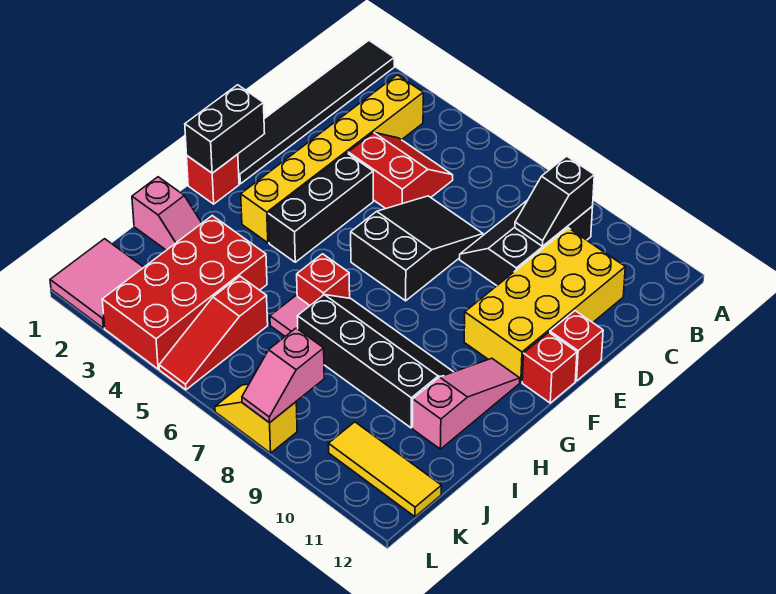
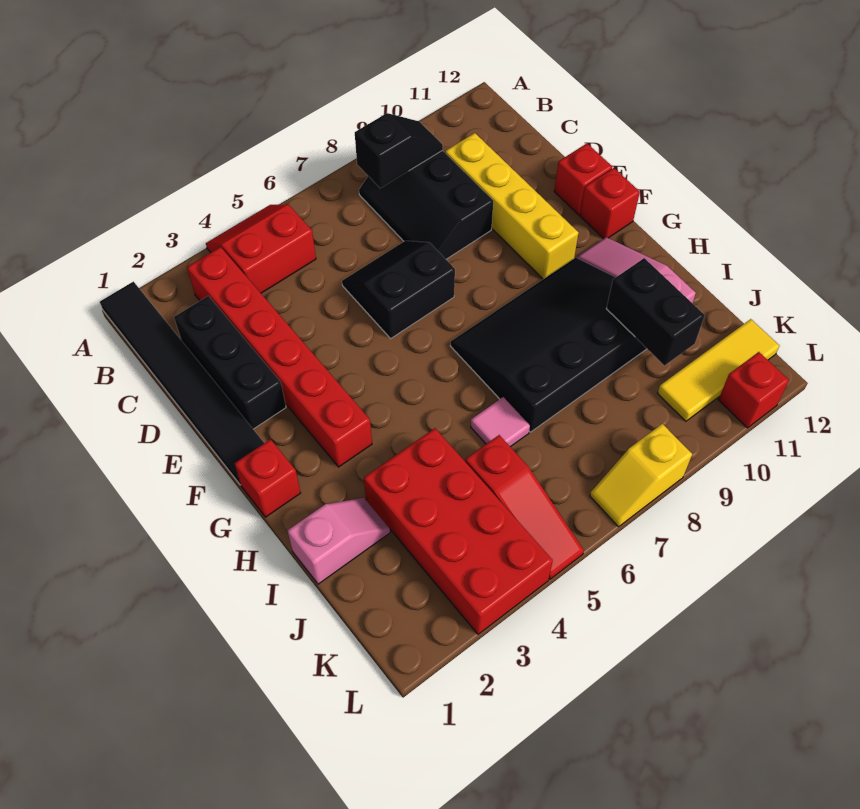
yellow brick B3:G3 level 1 -> red brick B3:G3 level 1
black slope B9:C9 level 2 top B -> black slope B8:B9 level 2 top 8
red slope C4:D5 level 1 top D -> red slope A4:B5 level 1 top B
yellow brick C10:F11 level 1 -> yellow brick C10:F10 level 1
black slope D6:F7 level 1 top F -> black slope D6:E7 level 1 top E
black brick E4:G4 level 1 -> black brick C2:E2 level 1
black brick F1:G1 level 2 -> black brick I10:J10 level 2
red brick H6 level 1 -> red brick L11 level 1
black slope H7:I10 level 1 top I -> black slope G7:I10 level 1 top I
pink tile K1:L2 level 1 -> none
pink slope K8:L8 level 2 top K -> none

